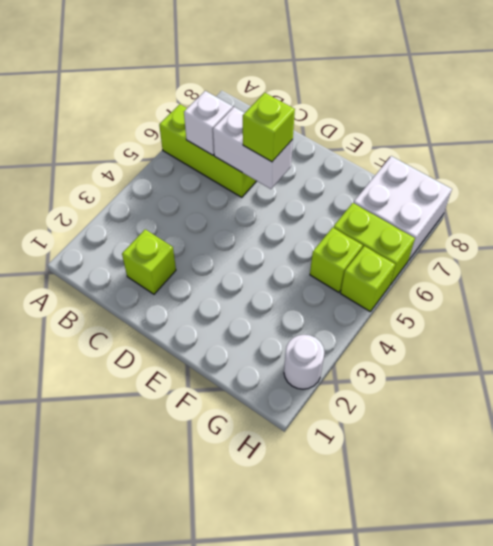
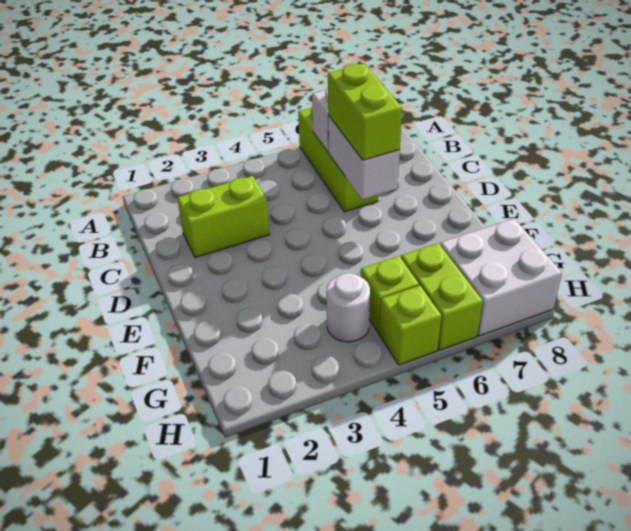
lime brick C2 level 1 -> lime brick C2:C3 level 1
lime brick D6 level 3 -> lime brick C6:D6 level 3
white round brick H2 level 1 -> white round brick G4 level 1

